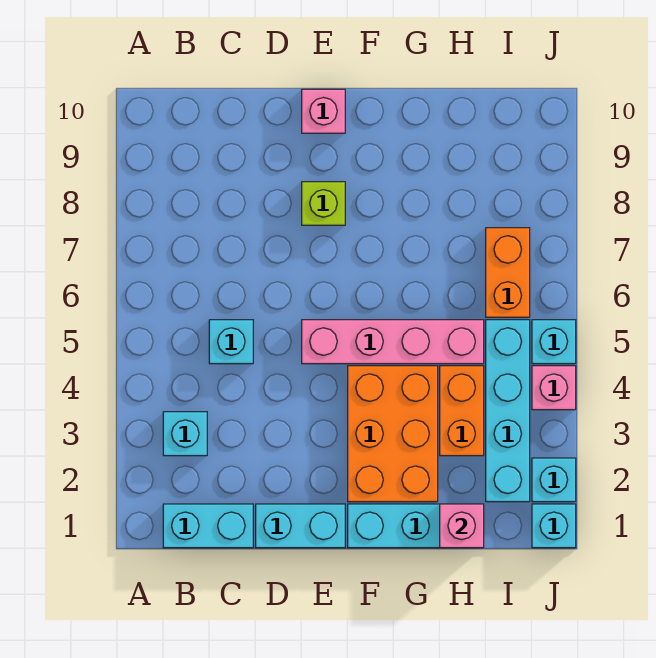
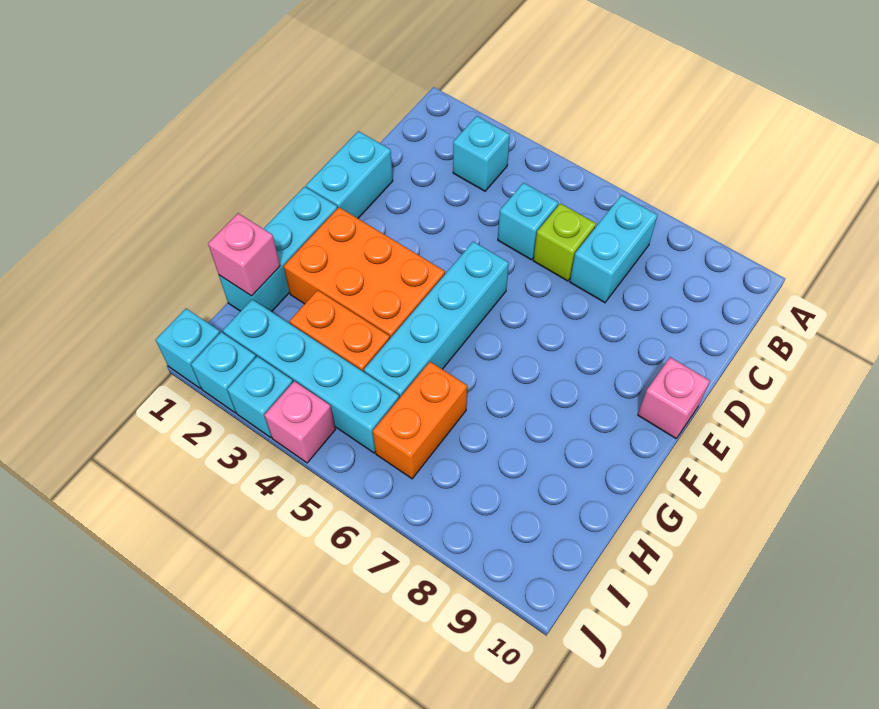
cyan brick B1:C1 level 1 -> cyan brick B7:C7 level 1
pink brick E5:H5 level 1 -> cyan brick E5:H5 level 1
lime brick E8 level 1 -> lime brick C6 level 1
orange brick I6:I7 level 1 -> orange brick H6:I6 level 1
cyan brick J5 level 1 -> cyan brick J3 level 1

